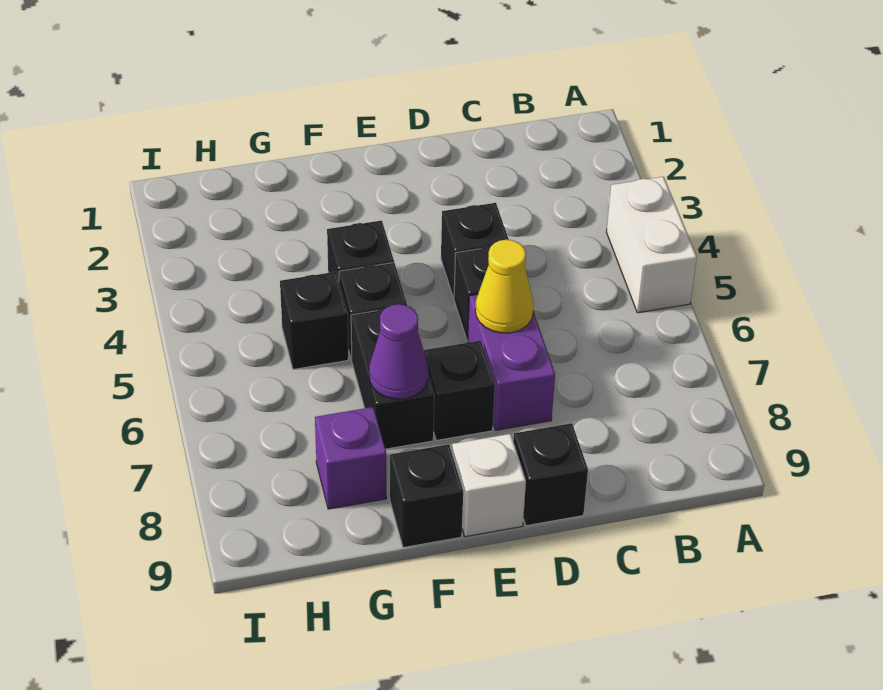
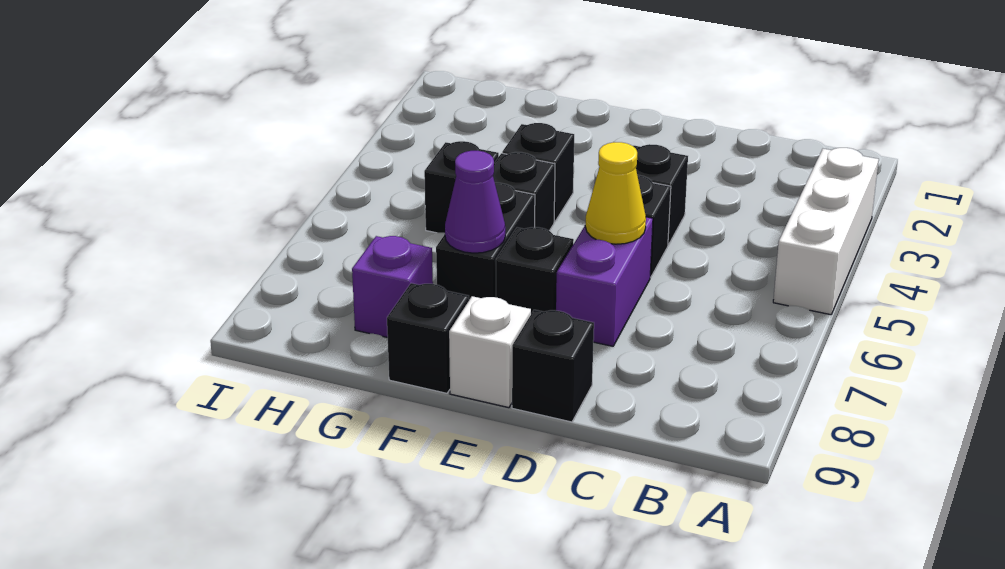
white brick A4:A5 level 1 -> white brick A3:A5 level 1

